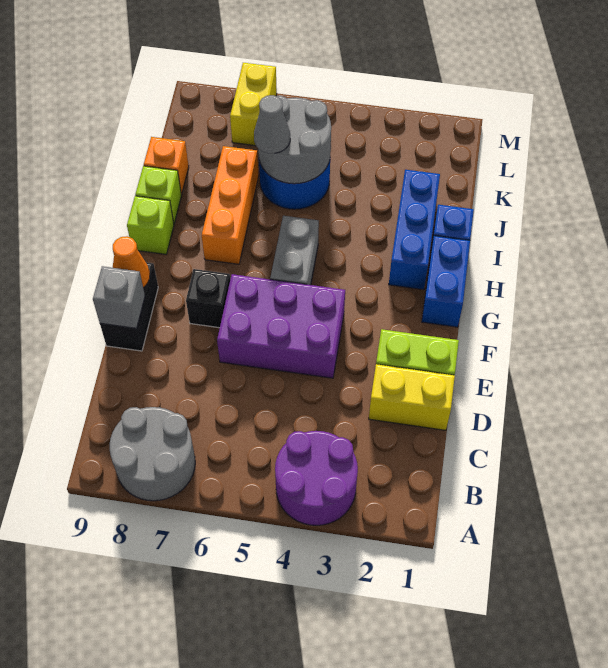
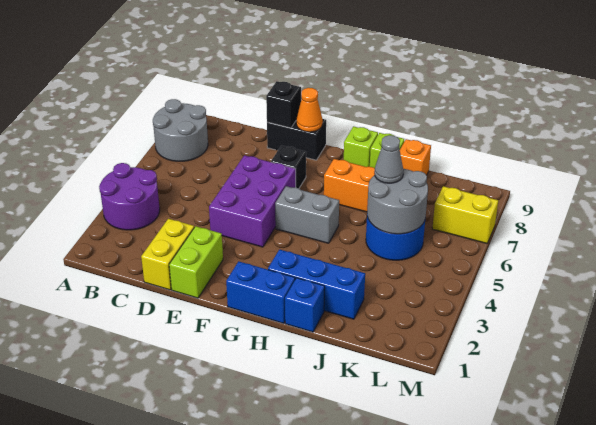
grey brick E9 level 2 -> black brick E9 level 2

